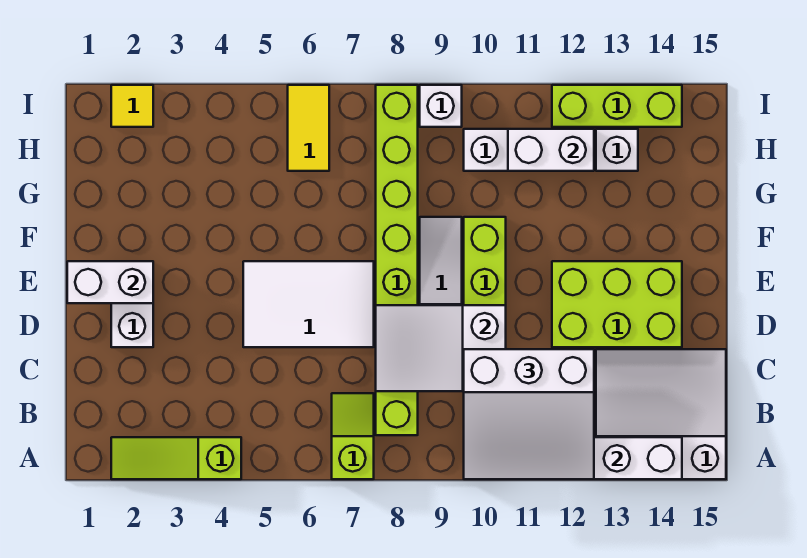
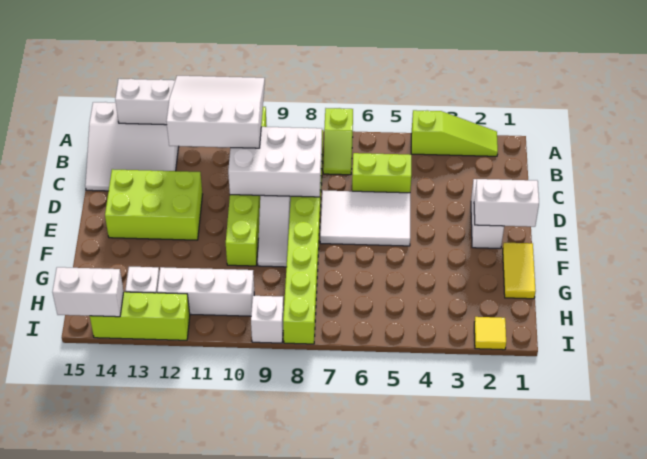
none -> lime brick C5:C6 level 1
white slope C8:D10 level 2 top 10 -> white brick C8:D10 level 2
yellow tile H6:I6 level 1 -> yellow tile F1:G1 level 1
white brick H11:H12 level 2 -> white brick I14:I15 level 2

